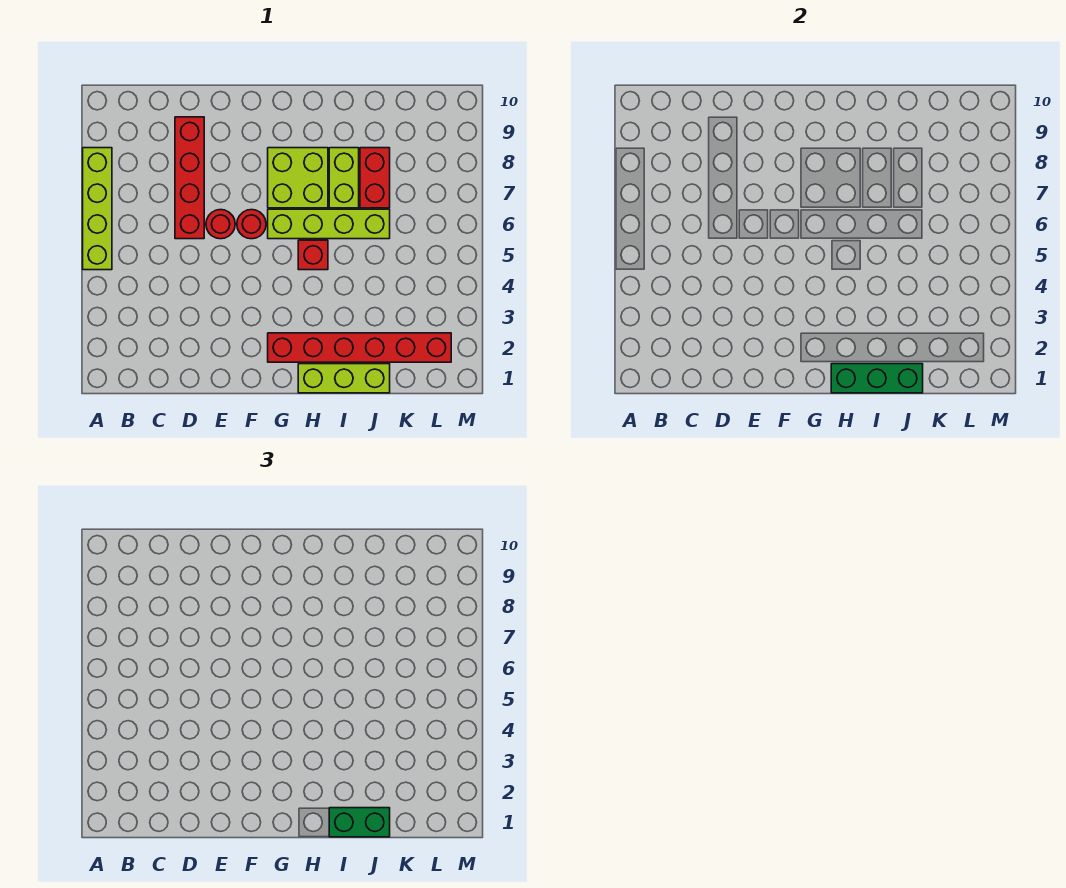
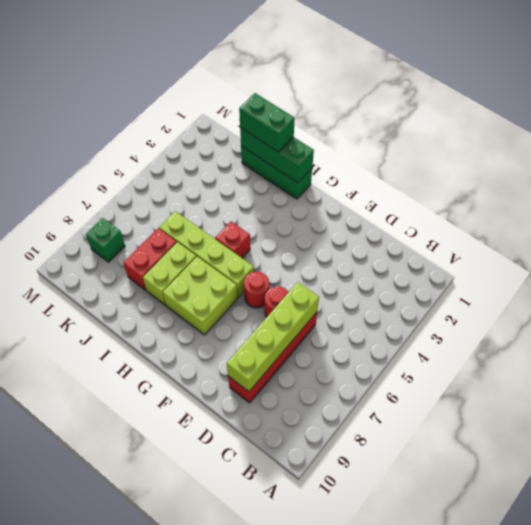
lime brick A5:A8 level 1 -> lime brick D6:D9 level 2
red brick G2:L2 level 1 -> none
lime brick H1:J1 level 1 -> green brick H1:J1 level 1
none -> green brick L8 level 1

